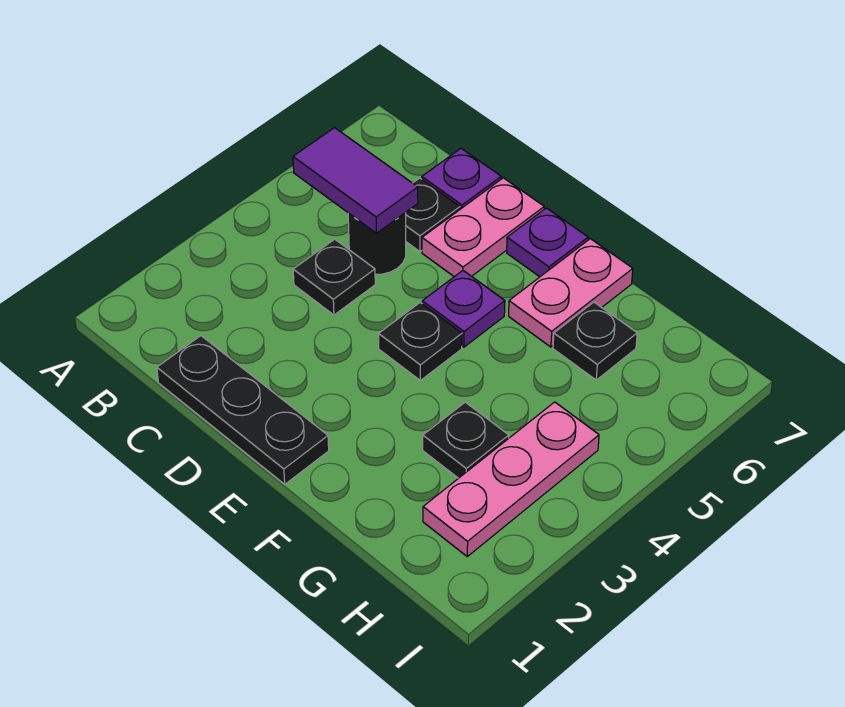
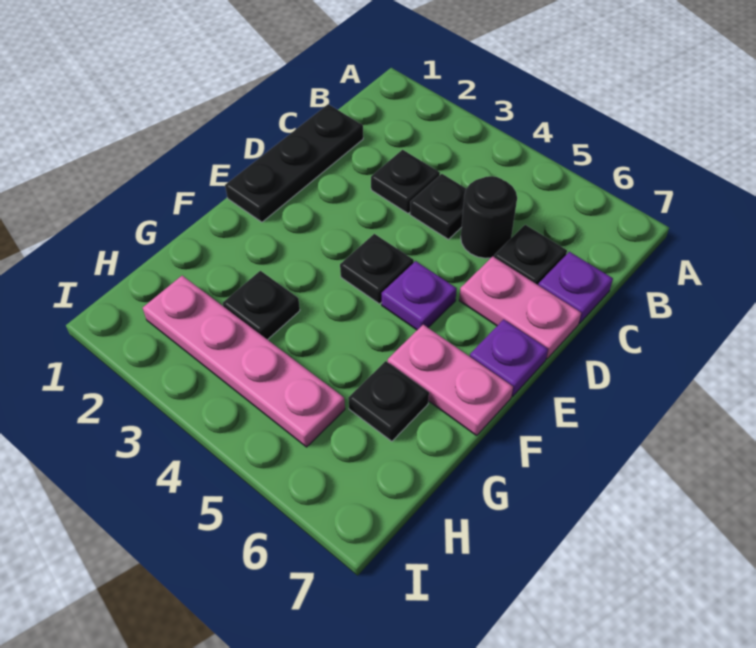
purple tile B5:C5 level 2 -> none
none -> black plate C3 level 1
pink plate H2:H4 level 1 -> pink plate H2:H5 level 1

